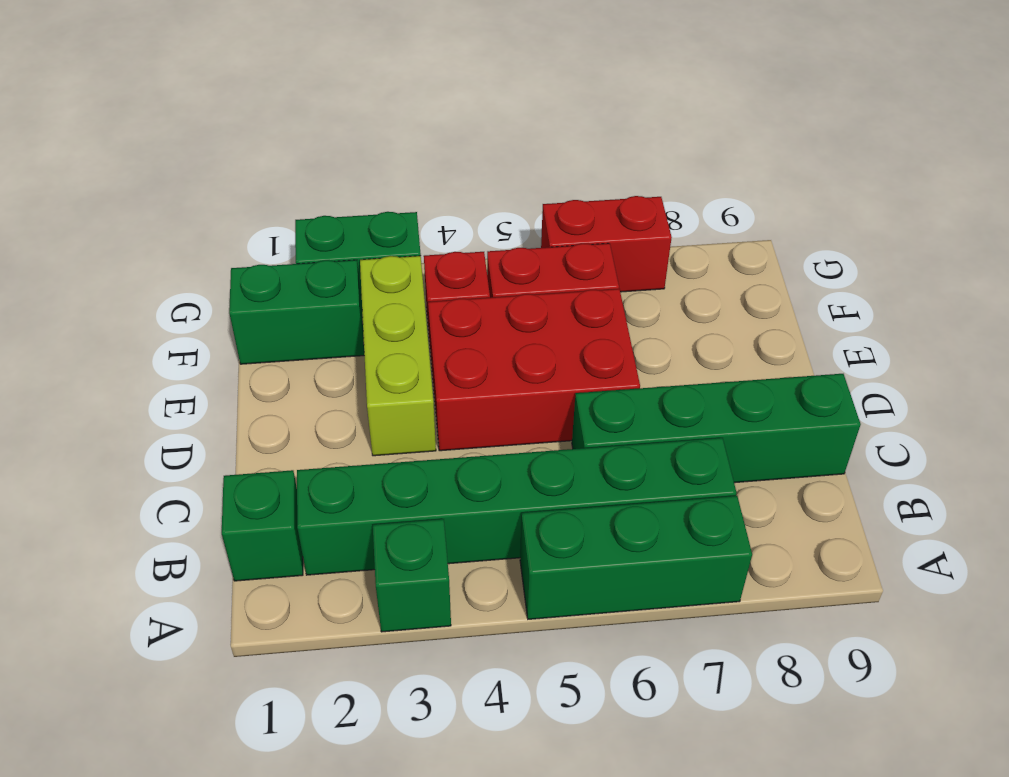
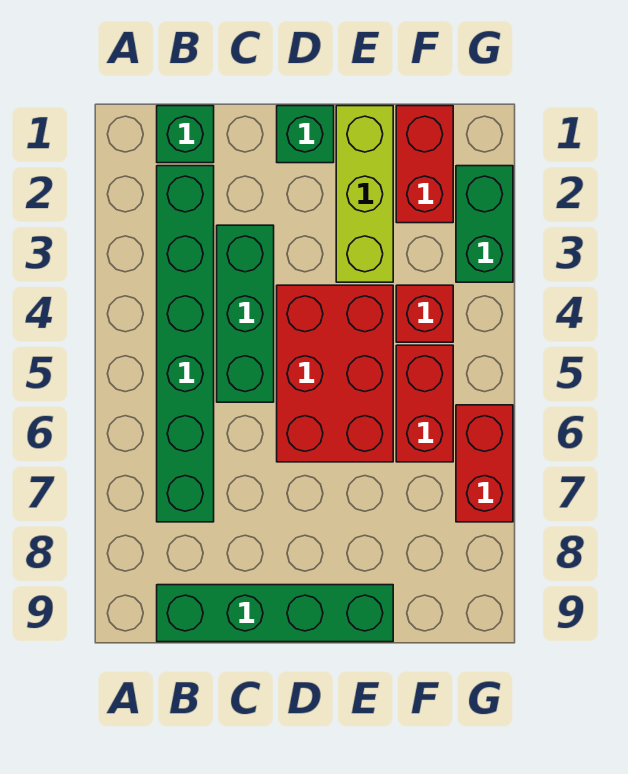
green brick A3 level 1 -> green brick D1 level 1
green brick A5:A7 level 1 -> green brick C3:C5 level 1
green brick C6:C9 level 1 -> green brick B9:E9 level 1
lime brick D3:F3 level 1 -> lime brick E1:E3 level 1
green brick F1:F2 level 1 -> red brick F1:F2 level 1

